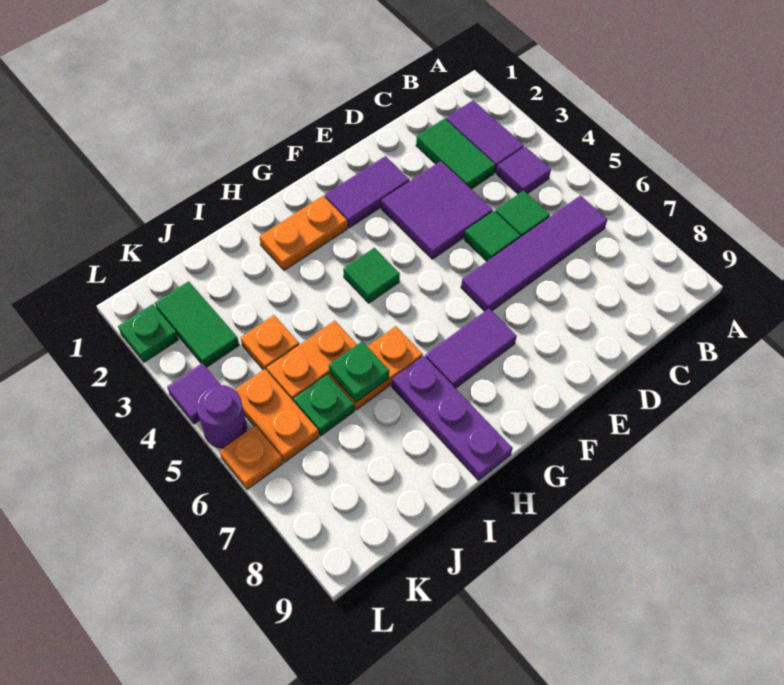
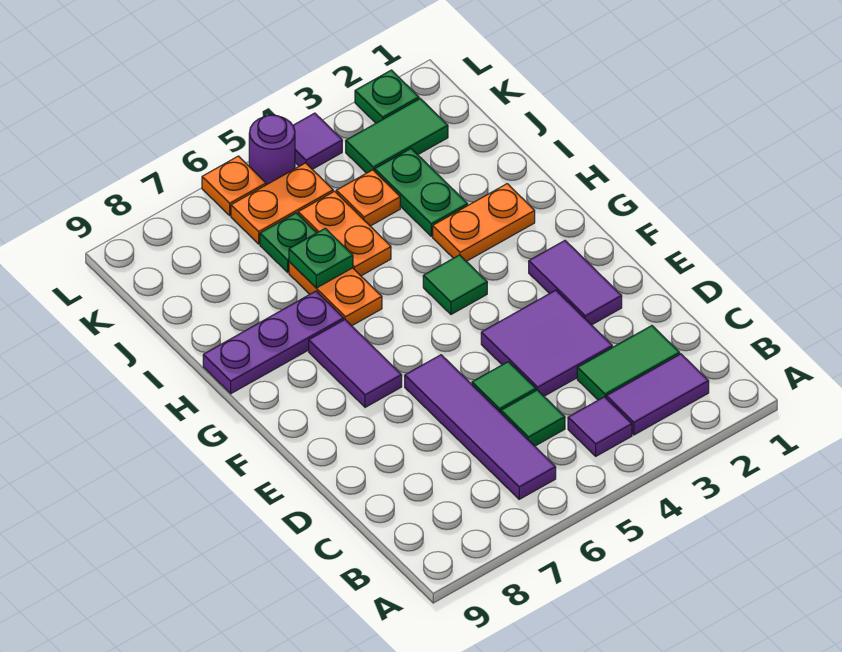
orange plate G2:H2 level 1 -> orange plate H2:H3 level 1
none -> green plate I3:J3 level 1

